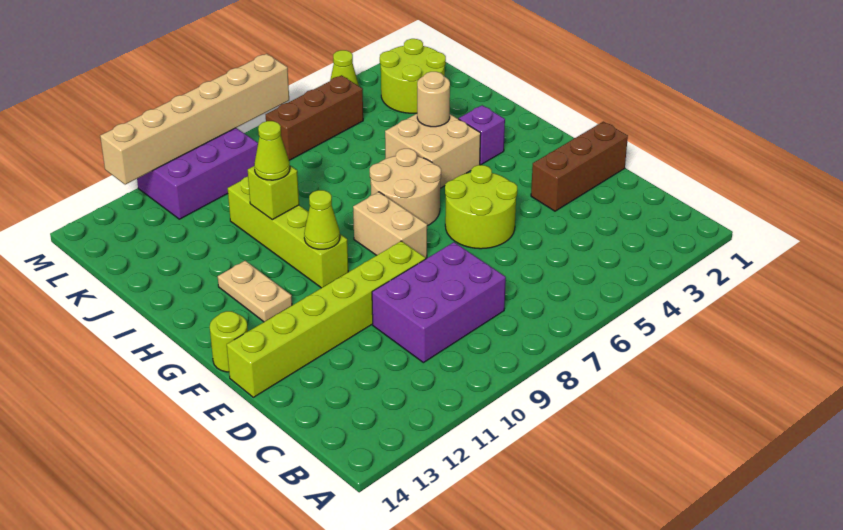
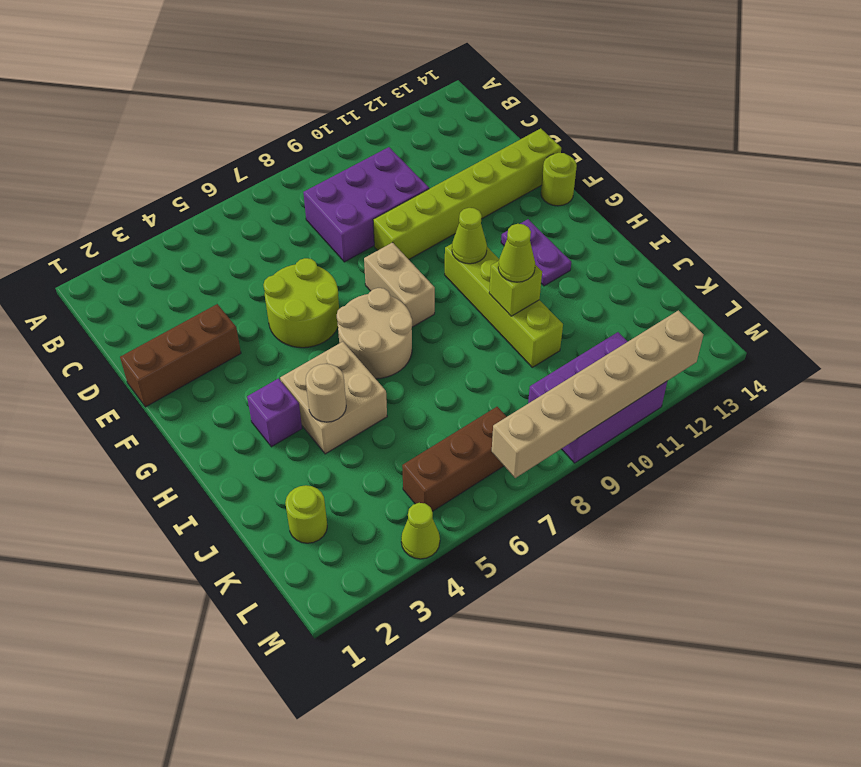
tan plate G12:H12 level 1 -> purple plate G12:H12 level 1
lime round brick K2:L3 level 1 -> lime round brick K2 level 1

